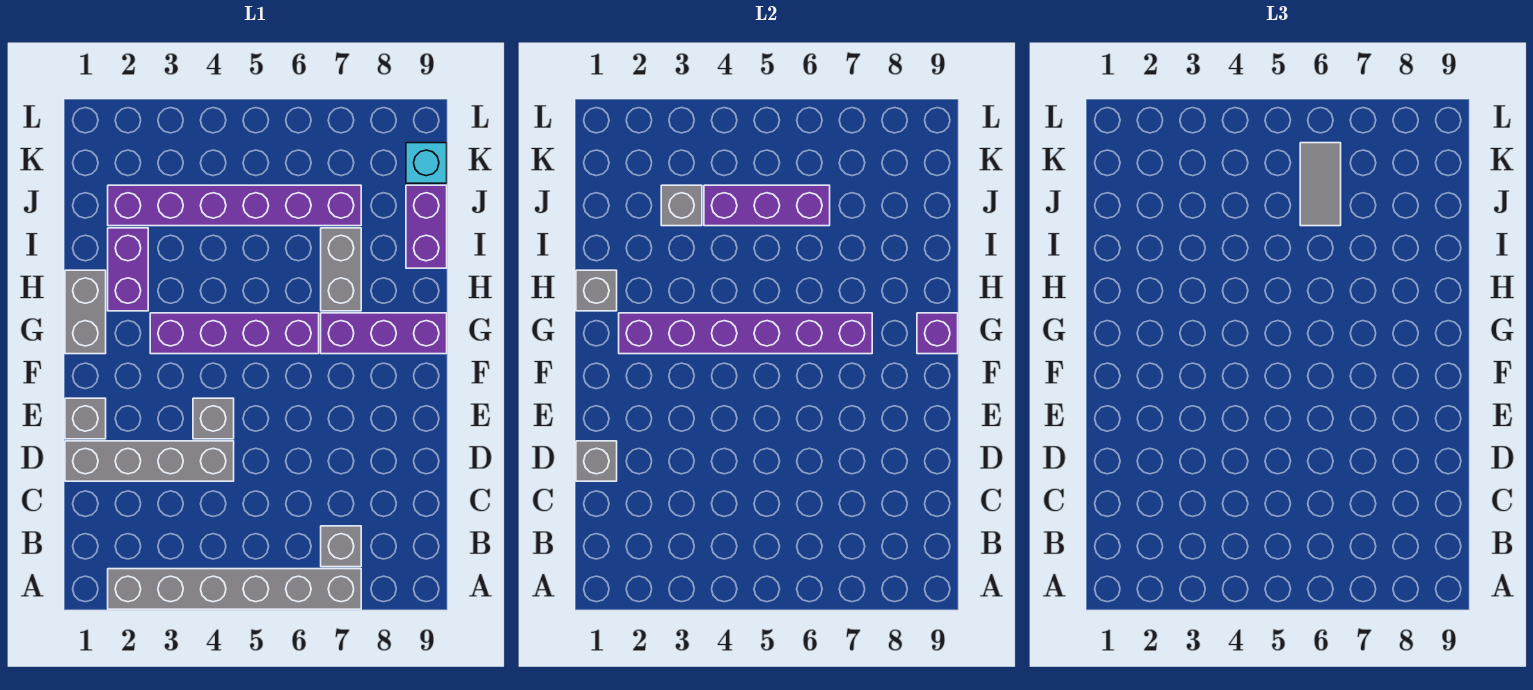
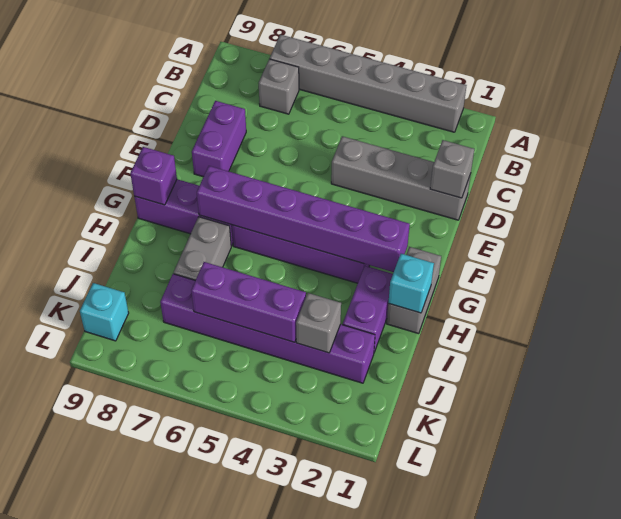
grey brick E1 level 1 -> none
grey brick E4 level 1 -> none
grey brick H1 level 2 -> cyan brick H1 level 2
purple brick I9:J9 level 1 -> purple brick D8:E8 level 1
grey tile J6:K6 level 3 -> none

